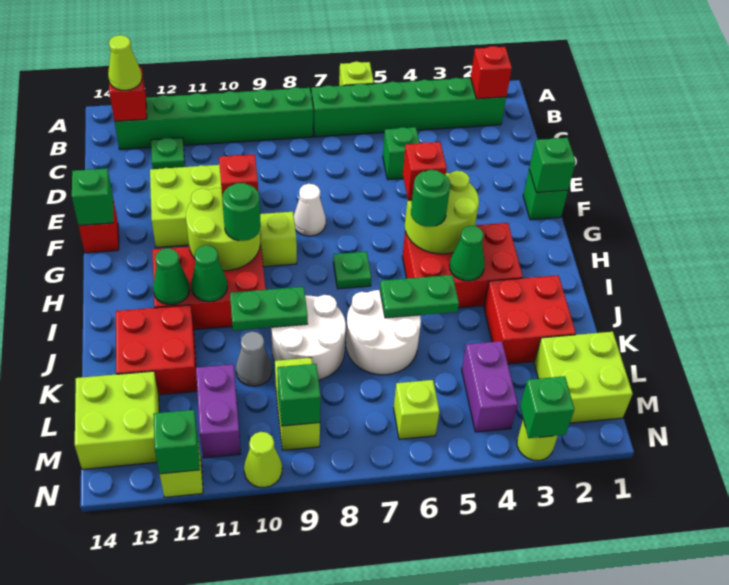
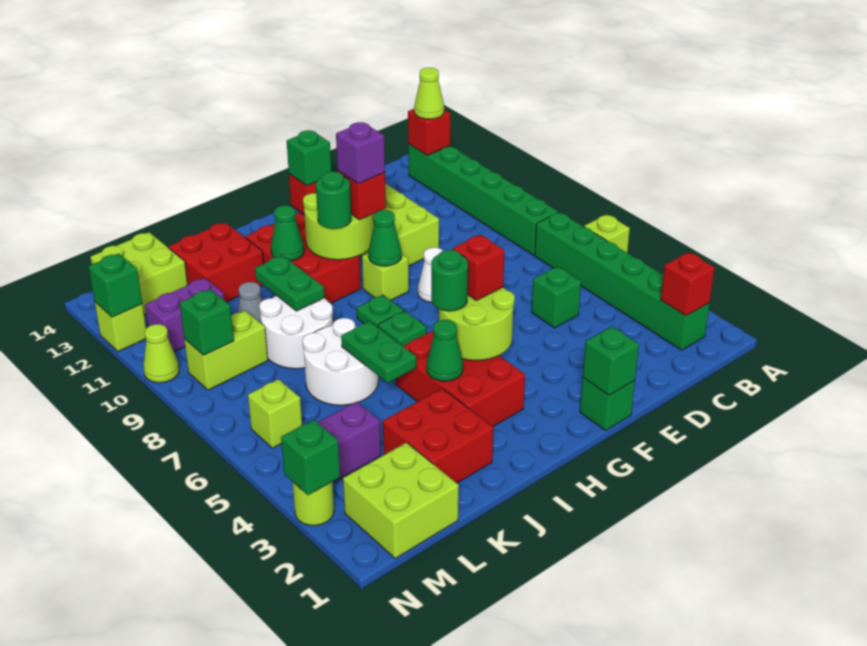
green plate C12 level 1 -> green plate H8 level 1
none -> purple brick G10 level 4
green cone I12 level 2 -> green cone G9 level 2

